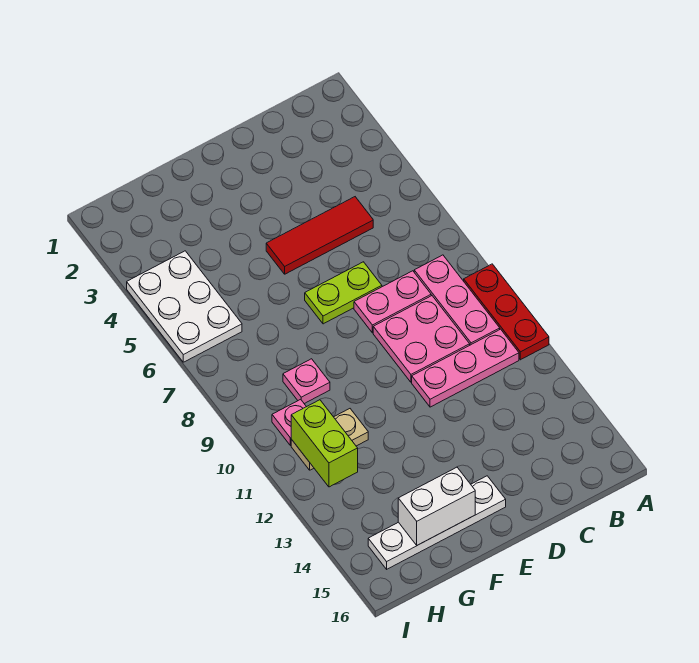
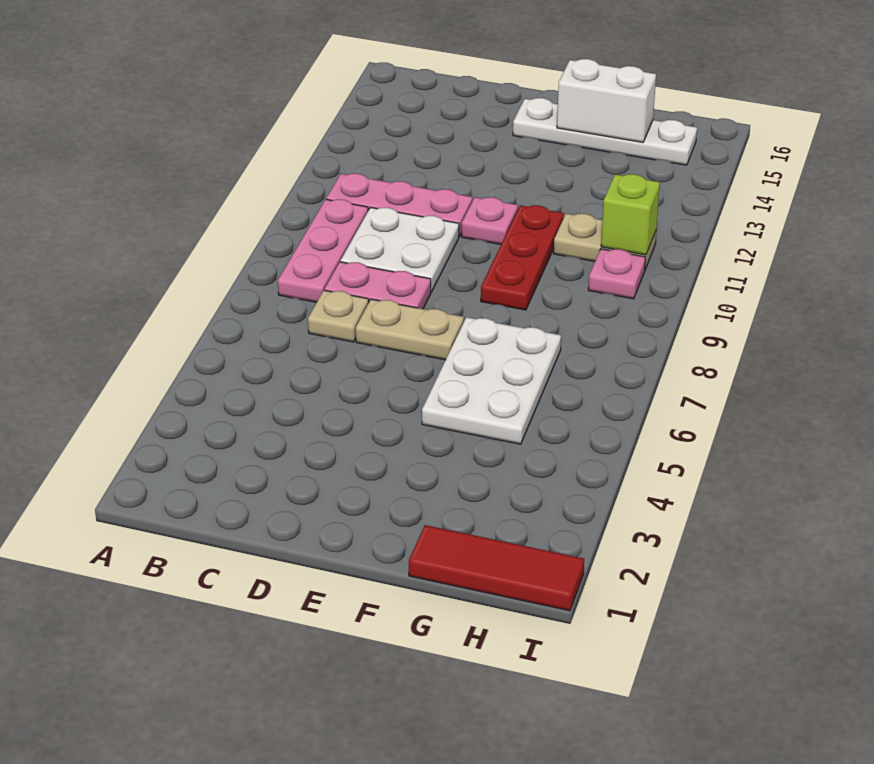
red plate A9:A11 level 1 -> red plate F9:F11 level 1
red tile C5:E5 level 1 -> red tile G1:I1 level 1
none -> tan plate C7 level 1
pink plate C9:D10 level 1 -> white plate C9:D10 level 1
lime plate D7:E7 level 1 -> tan plate D7:E7 level 1
pink plate G9 level 1 -> pink plate E11 level 1
white plate H4:I6 level 1 -> white plate F5:G7 level 1
lime brick H11:H12 level 2 -> lime brick H11 level 2

